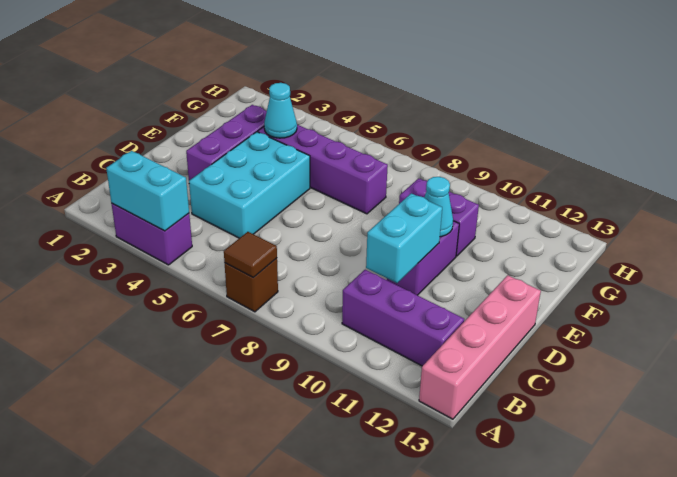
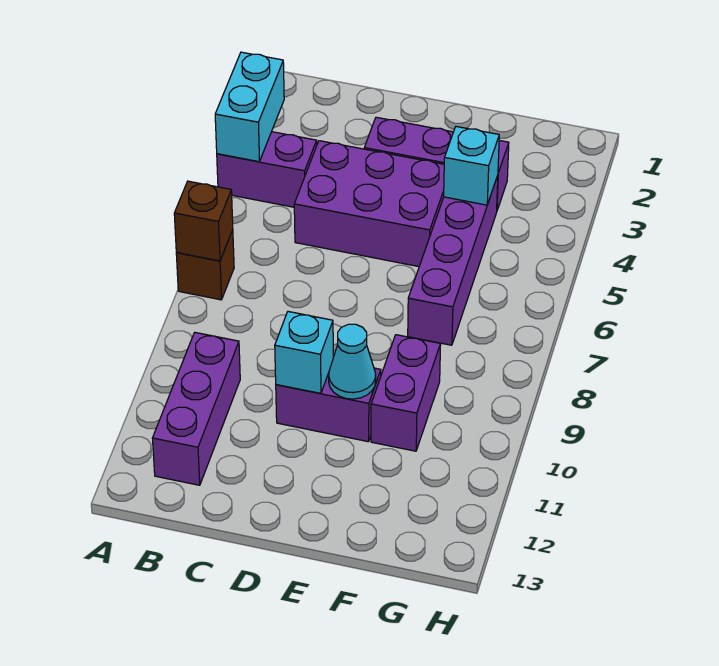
purple brick A3:A4 level 1 -> purple brick A4:B4 level 1
brown tile A7 level 2 -> brown brick A7 level 2
pink brick A13:D13 level 1 -> none
cyan brick C4:E5 level 1 -> purple brick C4:E5 level 1
cyan brick C10:D10 level 2 -> cyan brick D10 level 2
cyan cone F4 level 2 -> cyan brick F4 level 2

